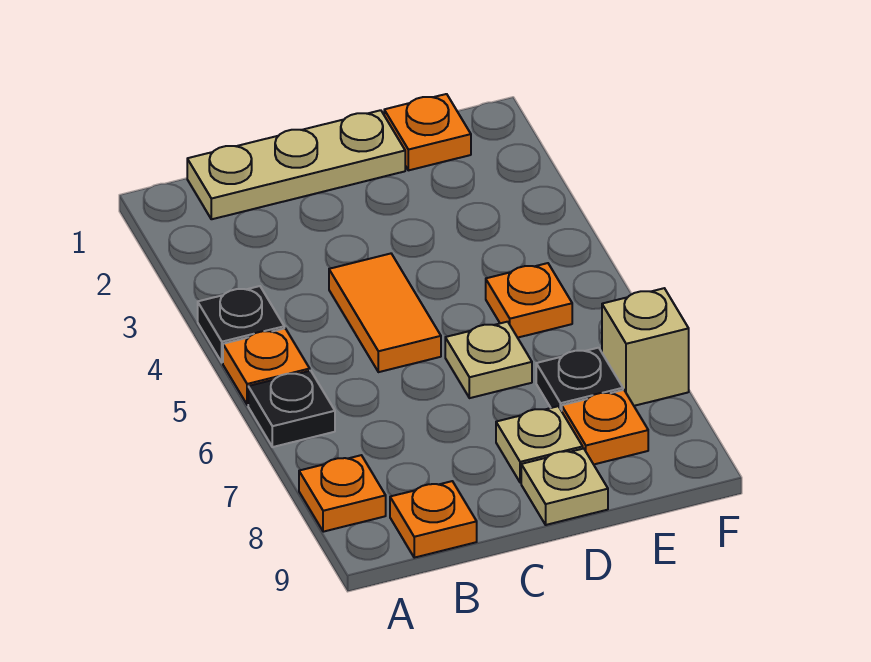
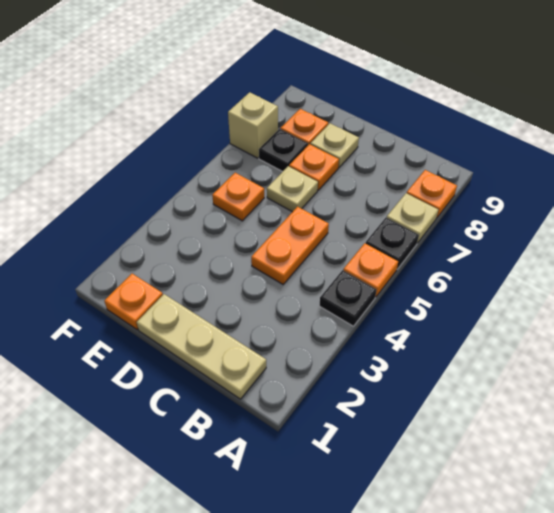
orange plate B9 level 1 -> orange plate D7 level 1
orange tile C4:C5 level 1 -> orange plate C4:C5 level 1
tan plate D9 level 1 -> tan plate A7 level 1

